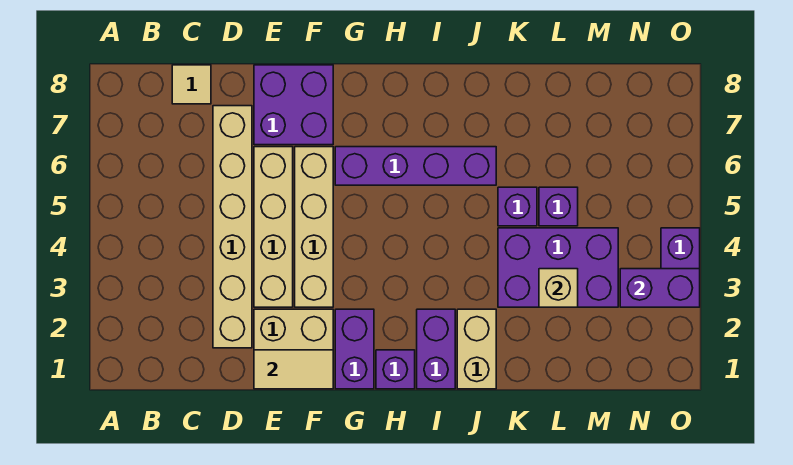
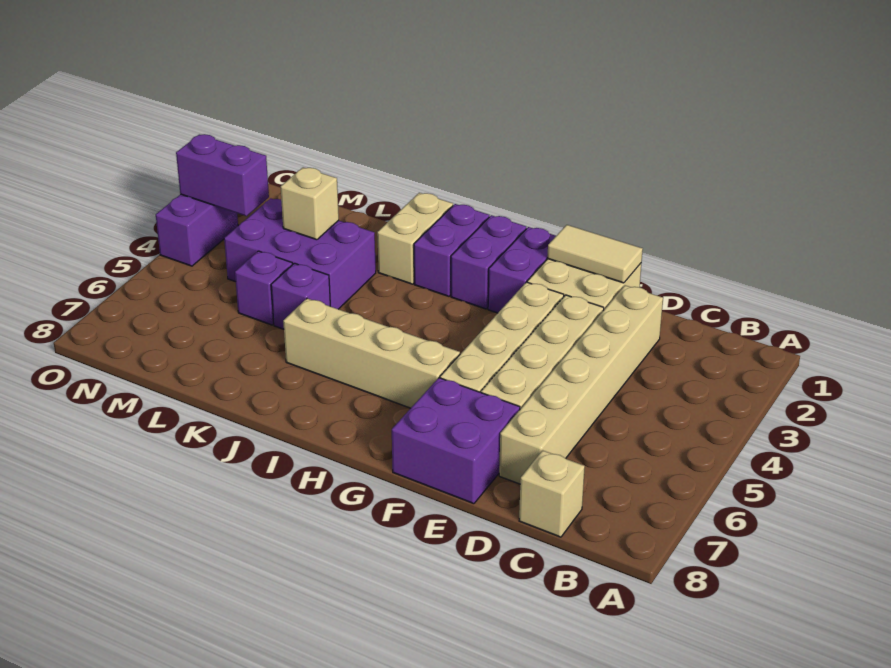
tan tile C8 level 1 -> tan brick C8 level 1
purple brick G6:J6 level 1 -> tan brick G6:J6 level 1
purple brick H1 level 1 -> purple brick H1:H2 level 1

